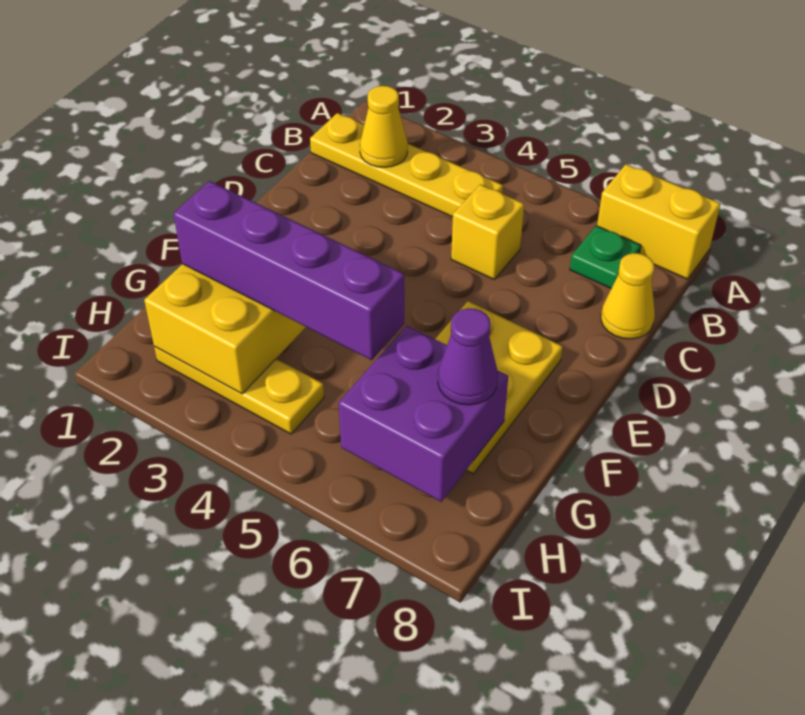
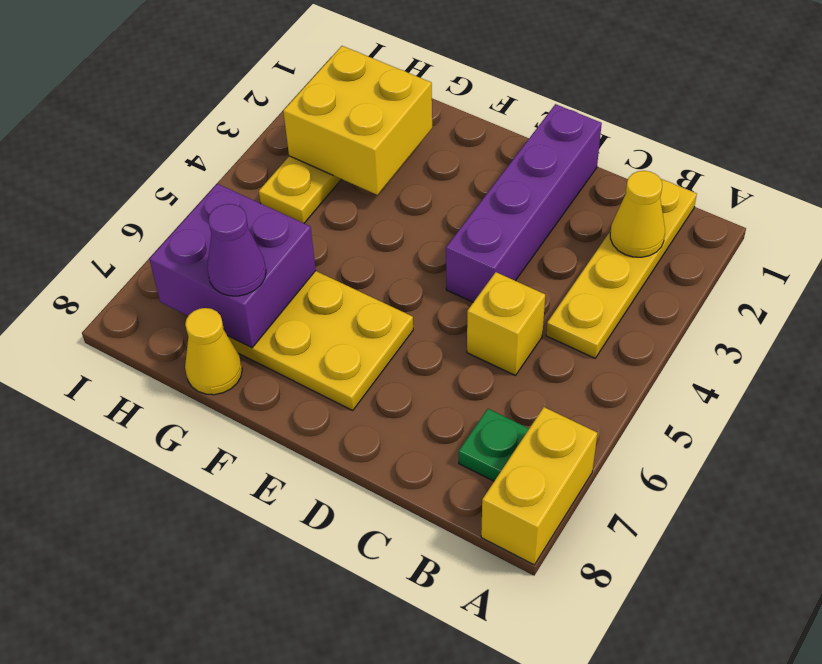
yellow cone C8 level 1 -> yellow cone G8 level 1
purple brick G2:G5 level 3 -> purple brick D1:D4 level 1

